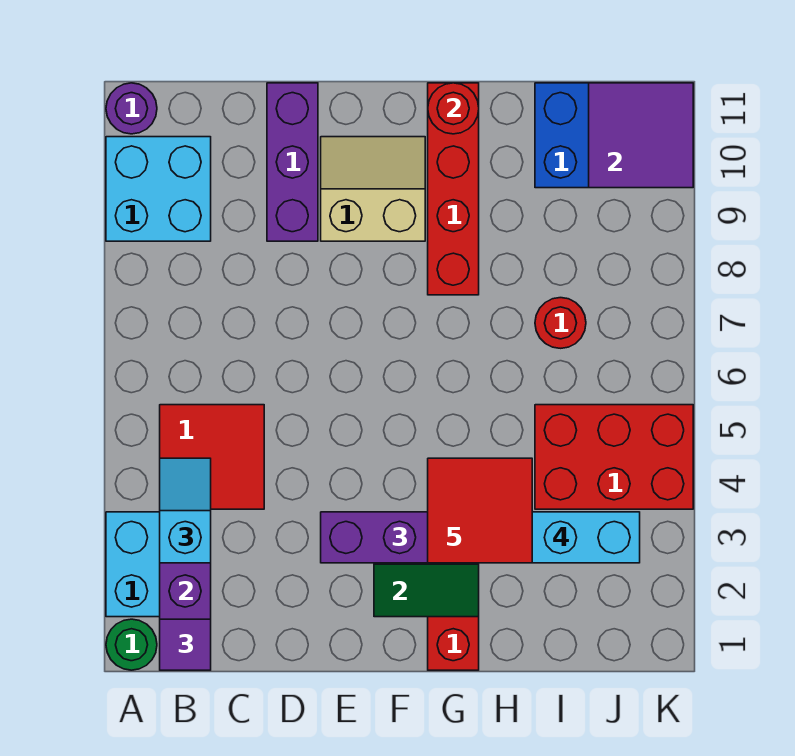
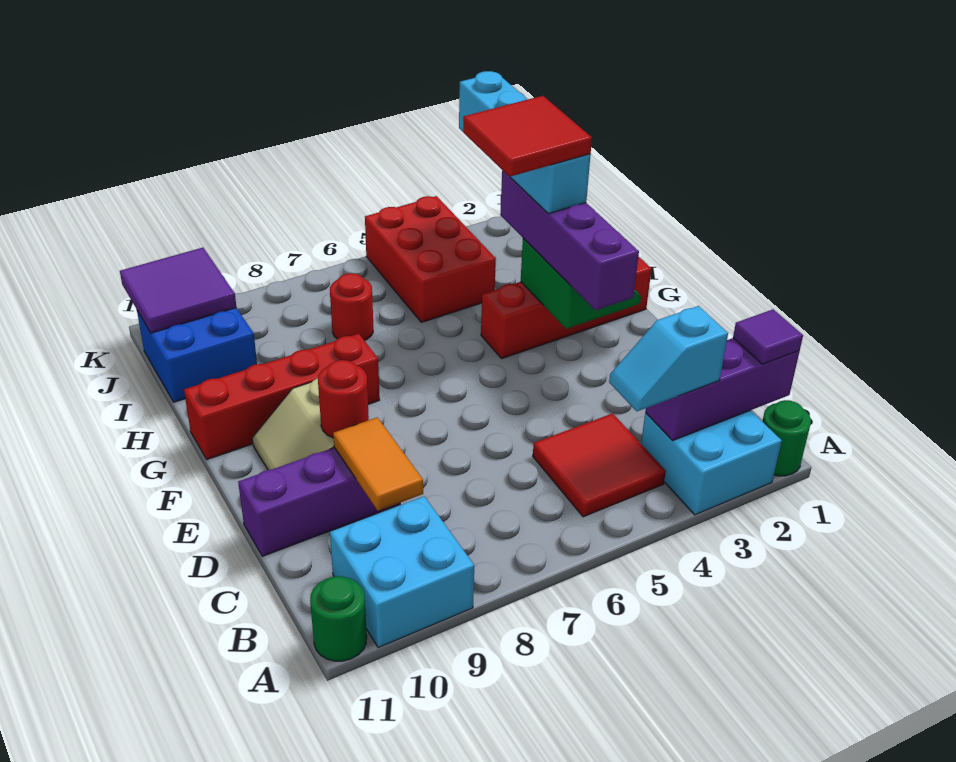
purple round brick A11 level 1 -> green round brick A11 level 1
none -> orange tile C9:D9 level 2
red round brick G11 level 2 -> red round brick E9 level 2

